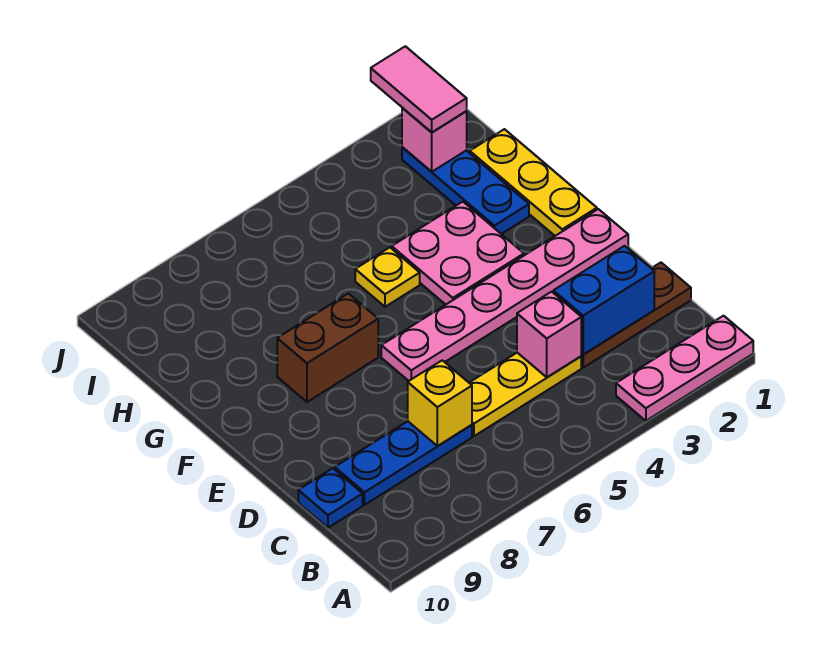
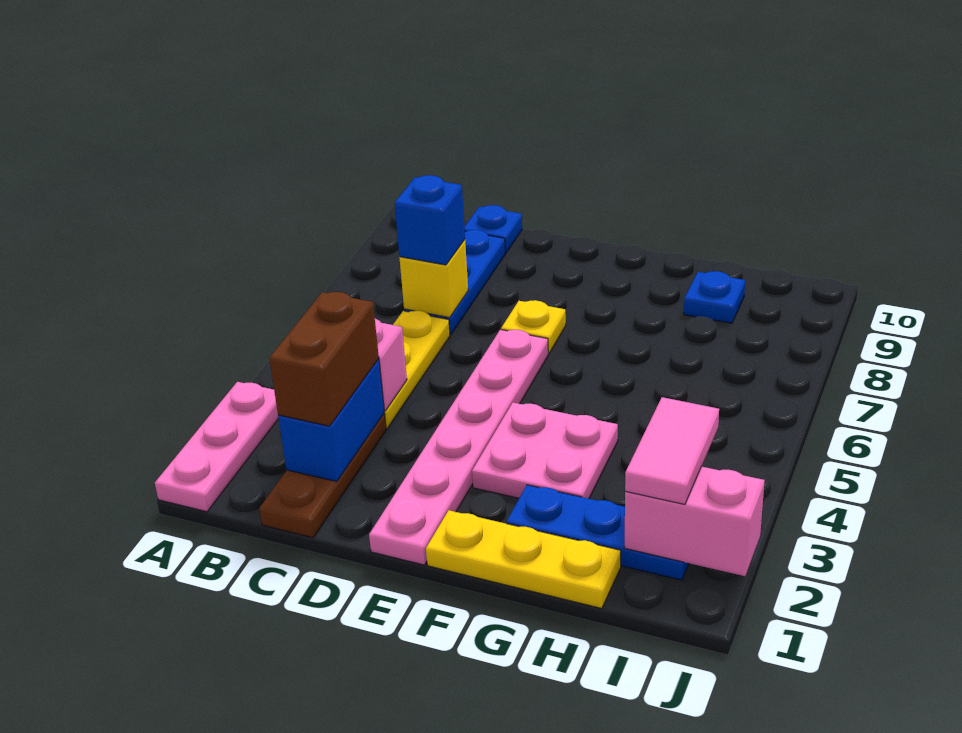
none -> blue brick C7 level 3
brown brick F7:F8 level 1 -> brown brick C2:C3 level 3
yellow plate G5 level 1 -> yellow plate E7 level 1
none -> blue plate H9 level 1
pink brick I2 level 2 -> pink brick I2:J2 level 2
pink tile I2:J2 level 3 -> pink tile I2:I3 level 3

